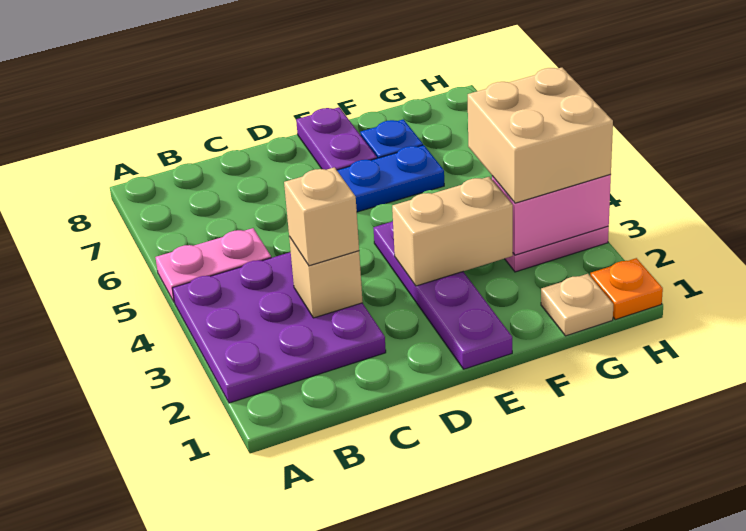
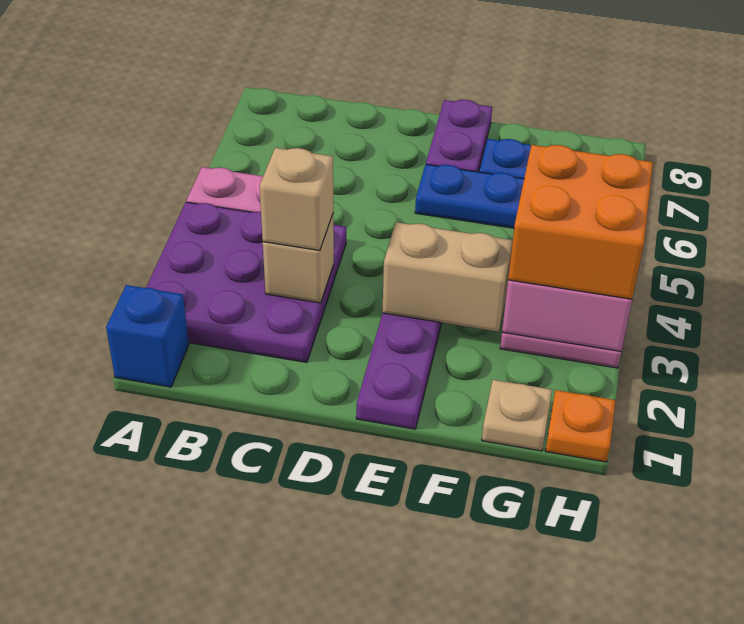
none -> blue brick A1 level 1
tan brick G3:H4 level 3 -> orange brick G3:H4 level 3

